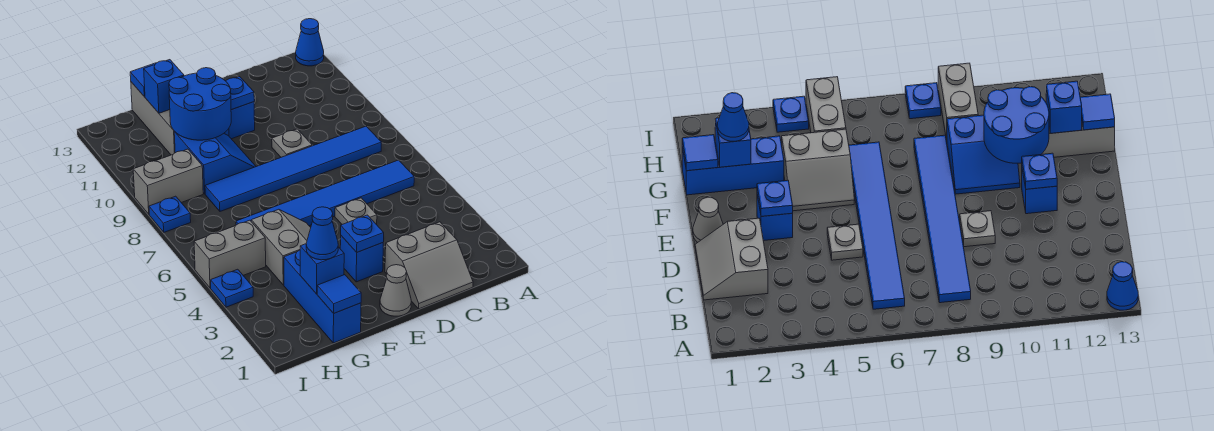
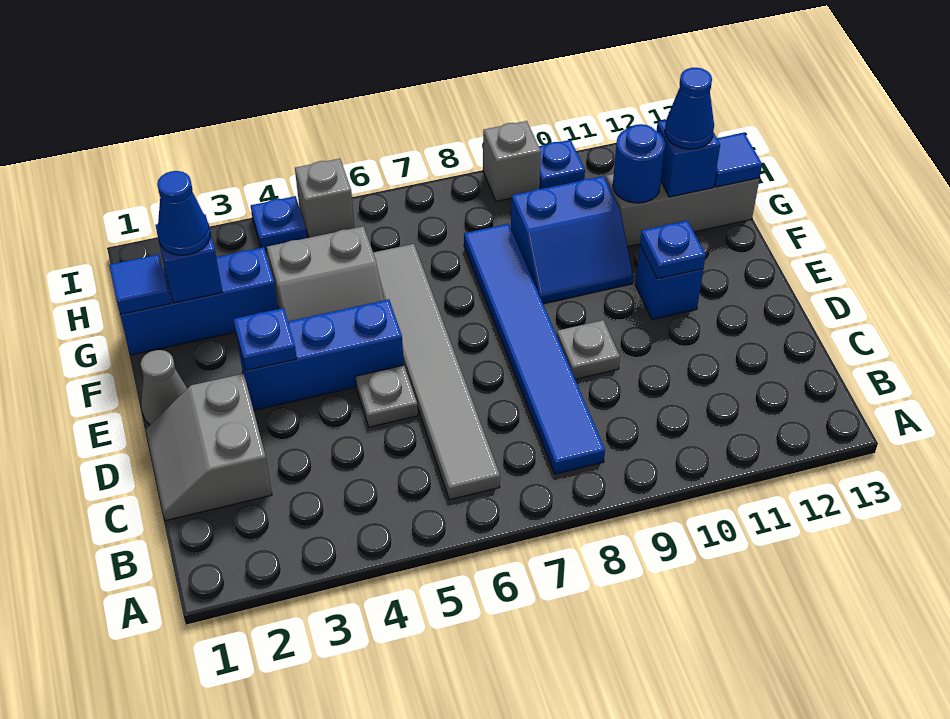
blue cone A13 level 1 -> blue cone G12 level 3
blue tile B6:G6 level 1 -> grey tile B6:G6 level 1
blue brick E3 level 1 -> blue brick E3:E5 level 1
blue round brick F10:G11 level 2 -> blue round brick G11 level 2
grey brick H5:I5 level 1 -> grey brick I5 level 1
grey brick H9:I9 level 1 -> grey brick I9 level 1
blue plate I8 level 1 -> blue plate I10 level 1

